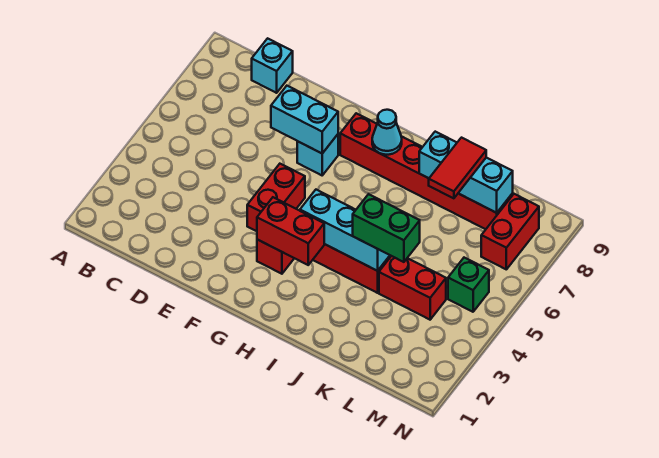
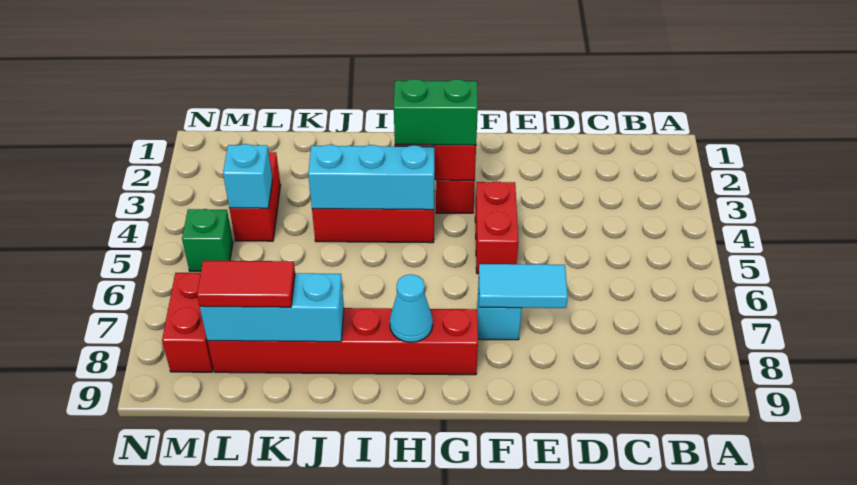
cyan brick C9 level 1 -> cyan brick L4 level 2
cyan brick E7:F7 level 2 -> cyan tile E7:F7 level 2
green brick J4:K4 level 3 -> green brick G3:H3 level 3
red brick K4:L4 level 1 -> red brick L3:L4 level 1
red tile K7:K8 level 3 -> red tile K8:L8 level 3

